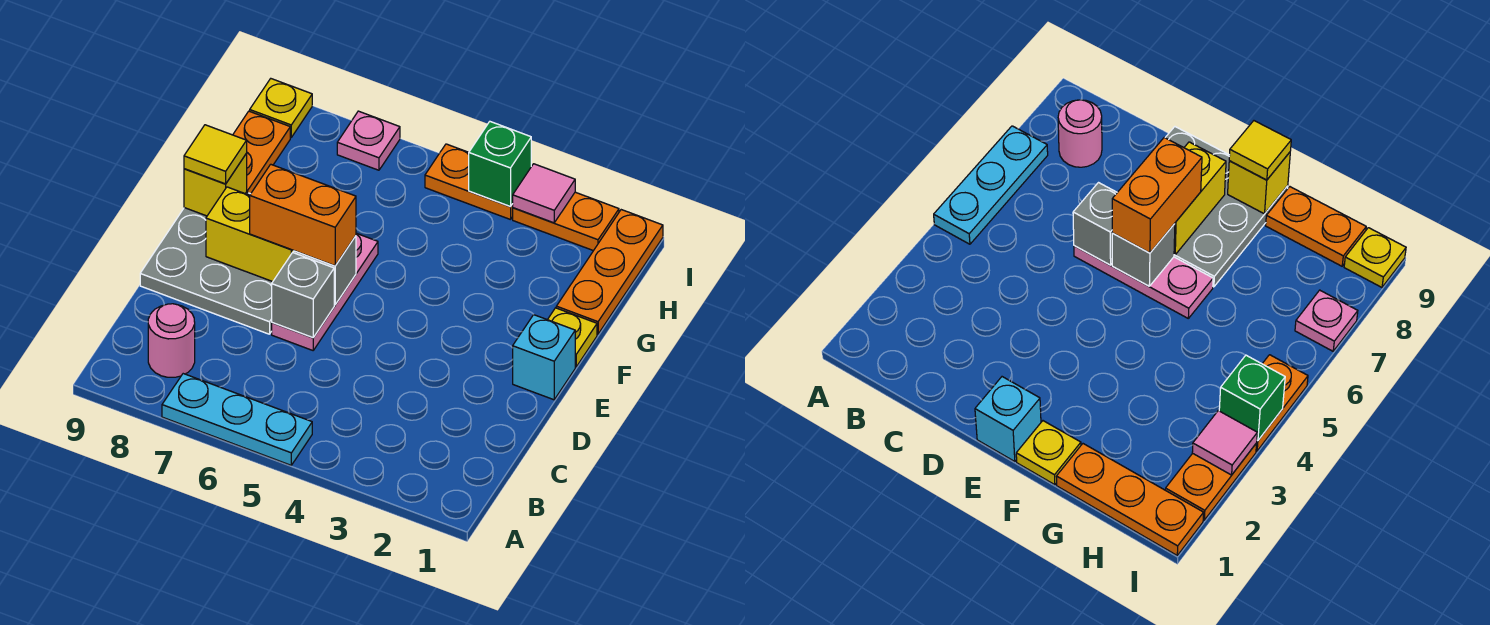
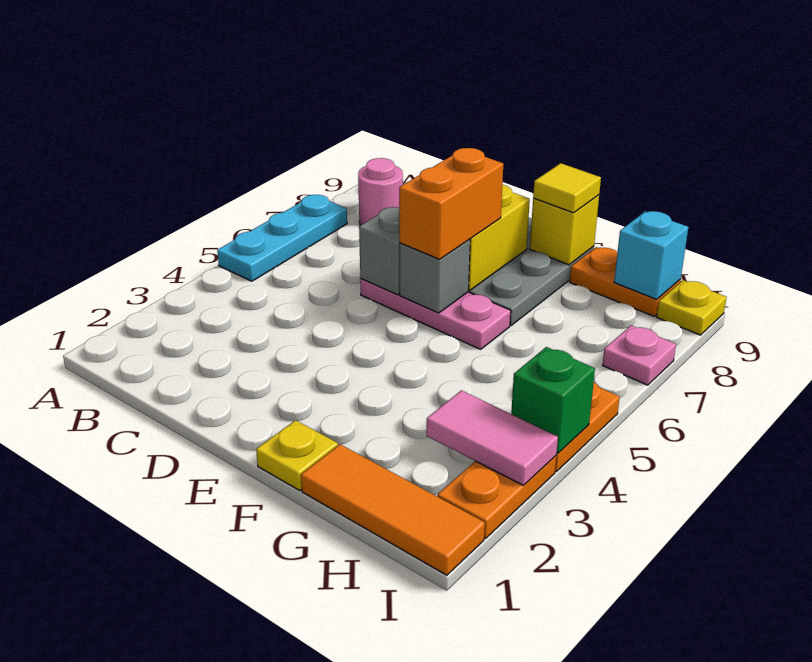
cyan brick E1 level 1 -> cyan brick H9 level 2
orange plate G1:I1 level 1 -> orange tile G1:I1 level 1
pink tile I3 level 2 -> pink tile H3:I3 level 2

